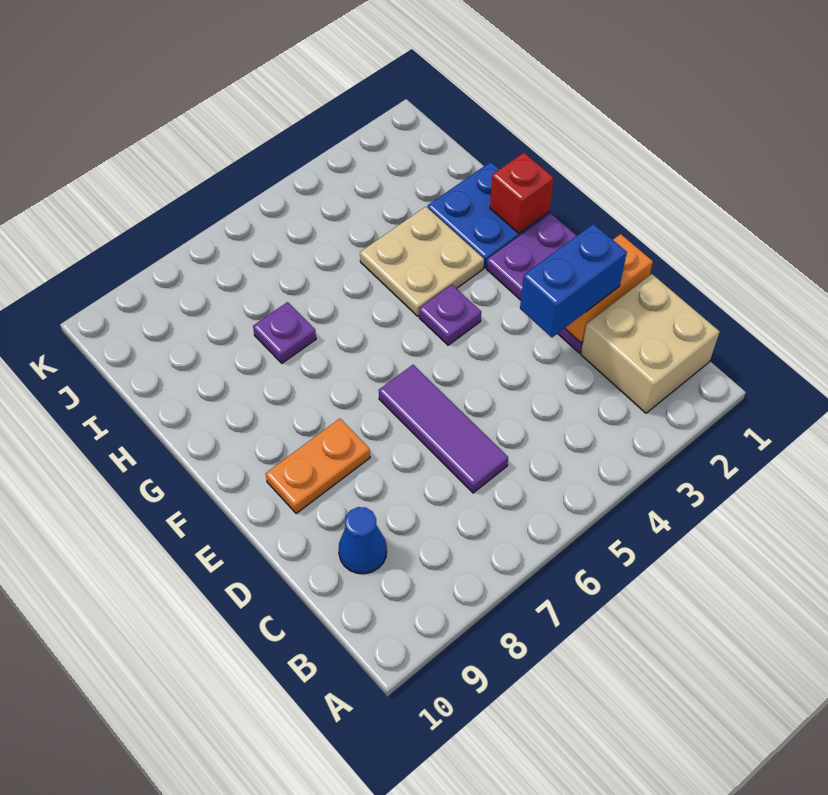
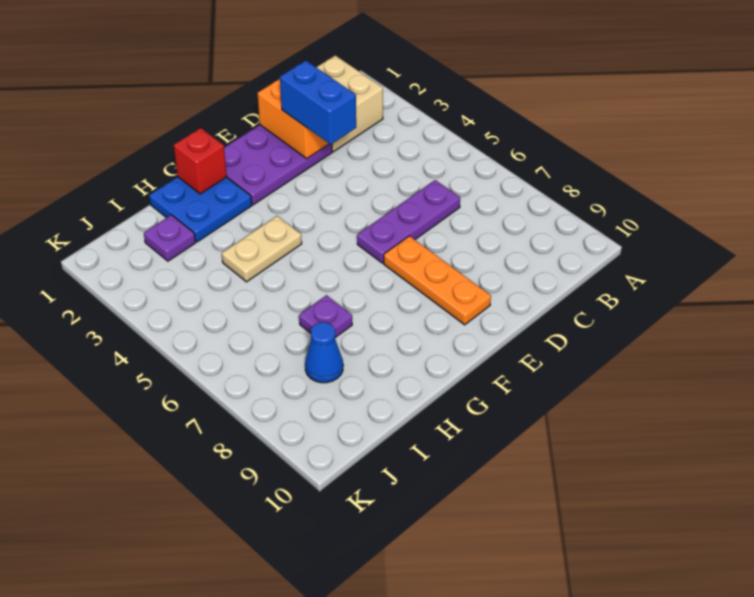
purple tile C6:E6 level 1 -> purple plate C6:E6 level 1
blue cone C9 level 1 -> blue cone I8 level 1
orange plate E8:E9 level 1 -> orange plate E7:E9 level 1
purple plate F4 level 1 -> purple plate I2 level 1
tan plate G3:H4 level 1 -> tan plate G4:H4 level 1

